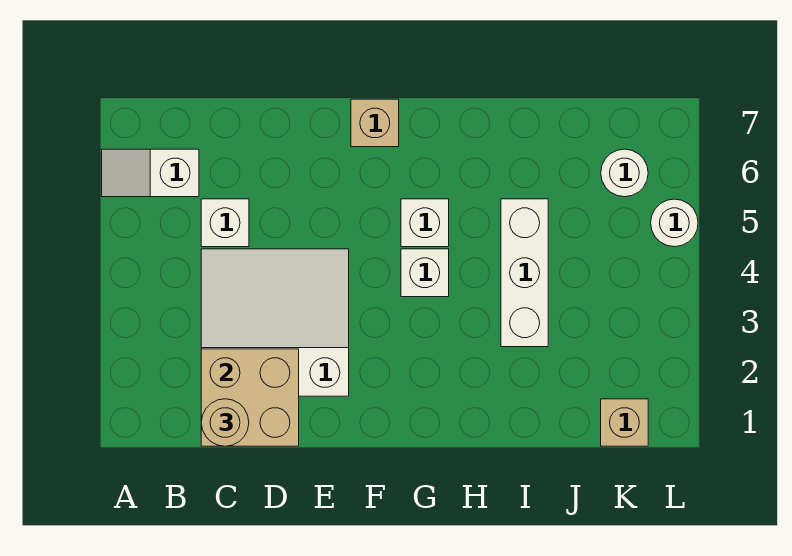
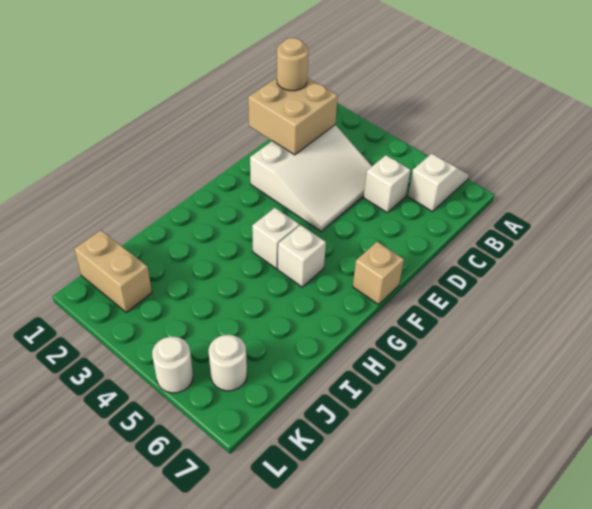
white brick I3:I5 level 1 -> none
tan brick K1 level 1 -> tan brick K1:K2 level 1

